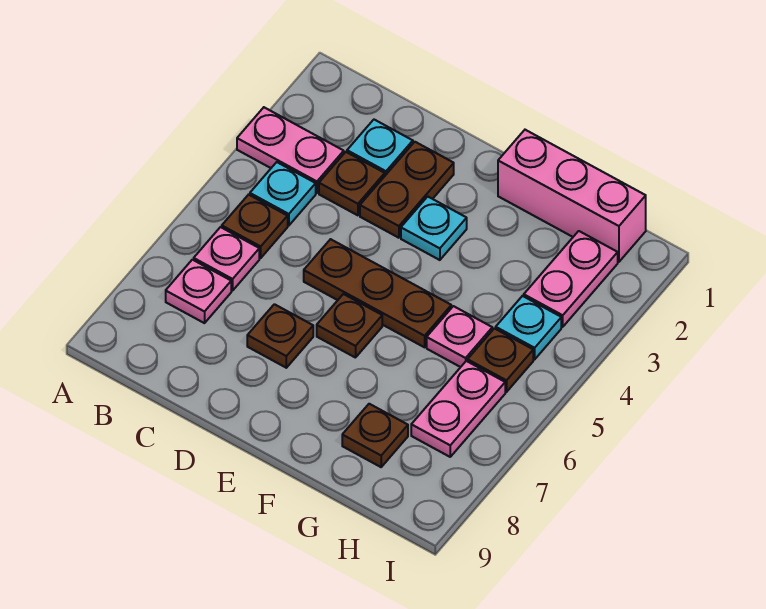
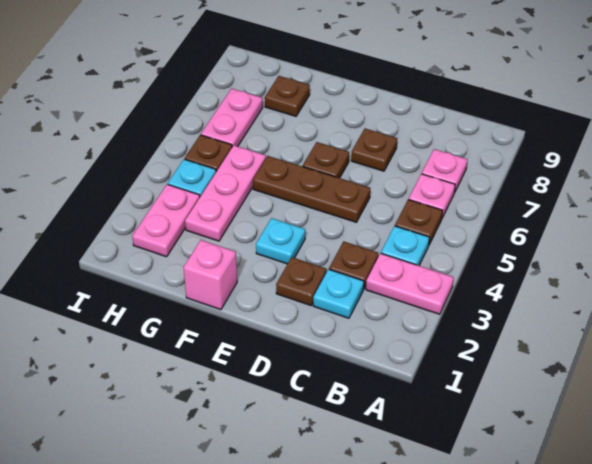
brown plate D2:D3 level 1 -> brown plate D2 level 1
pink brick F1:H1 level 1 -> pink brick F1 level 1
pink plate G5 level 1 -> pink plate G3:G5 level 1

